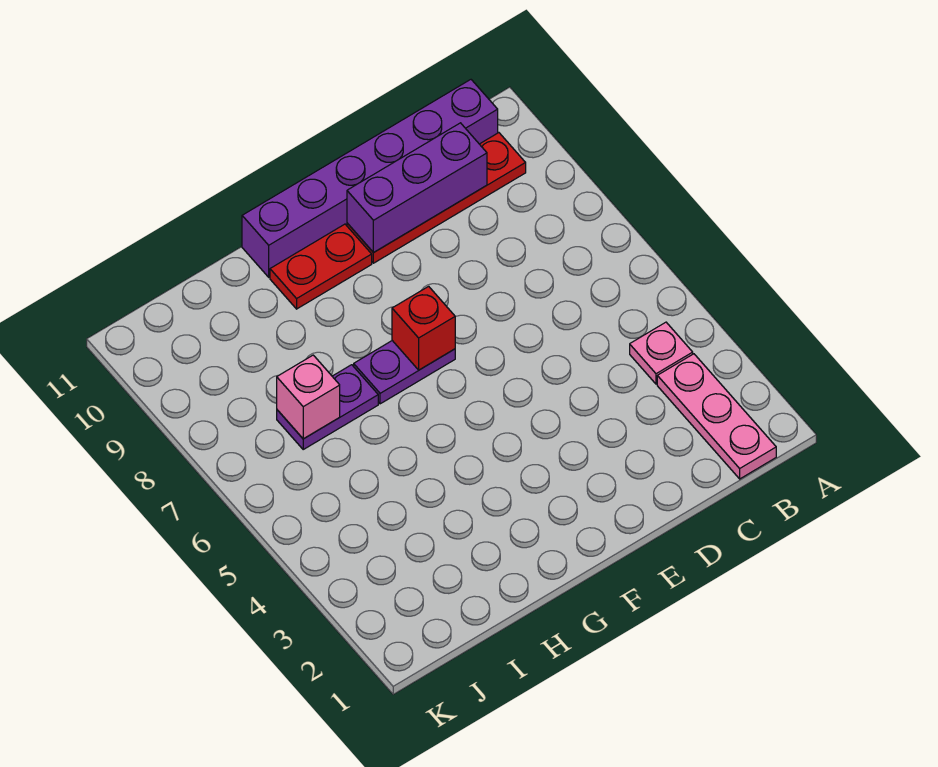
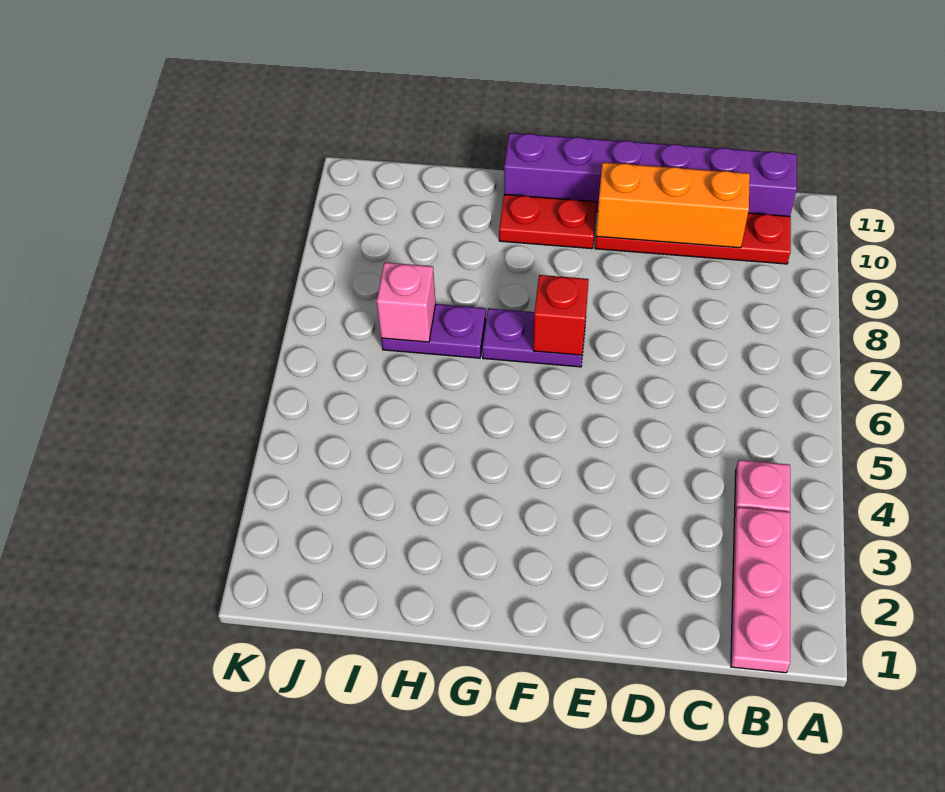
purple brick C10:E10 level 2 -> orange brick C10:E10 level 2

